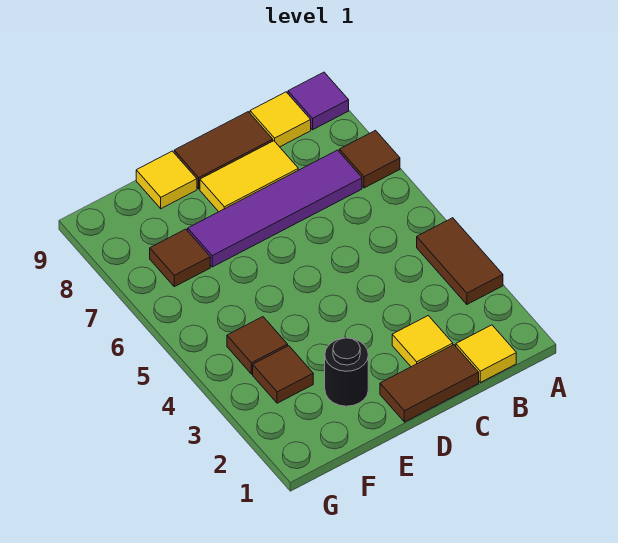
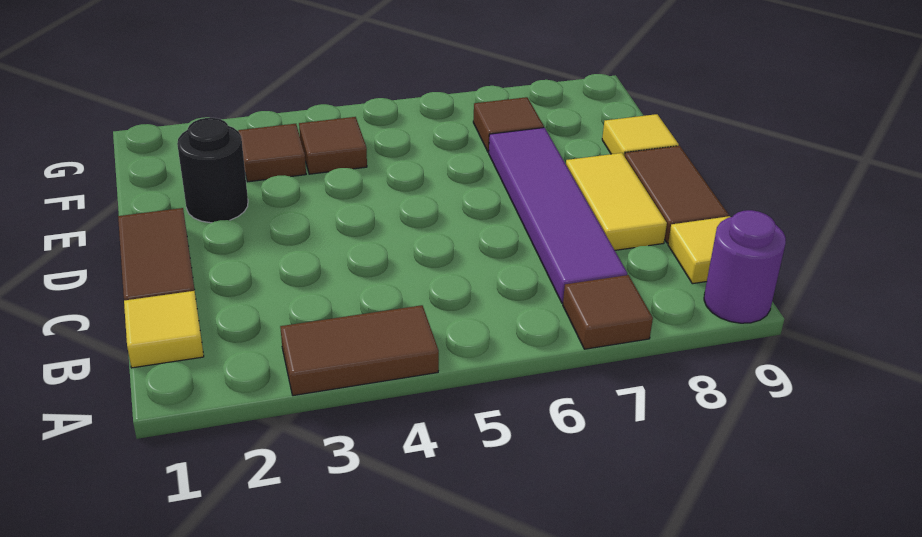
purple tile A9 level 1 -> purple round brick A9 level 1
yellow tile C2 level 1 -> none

